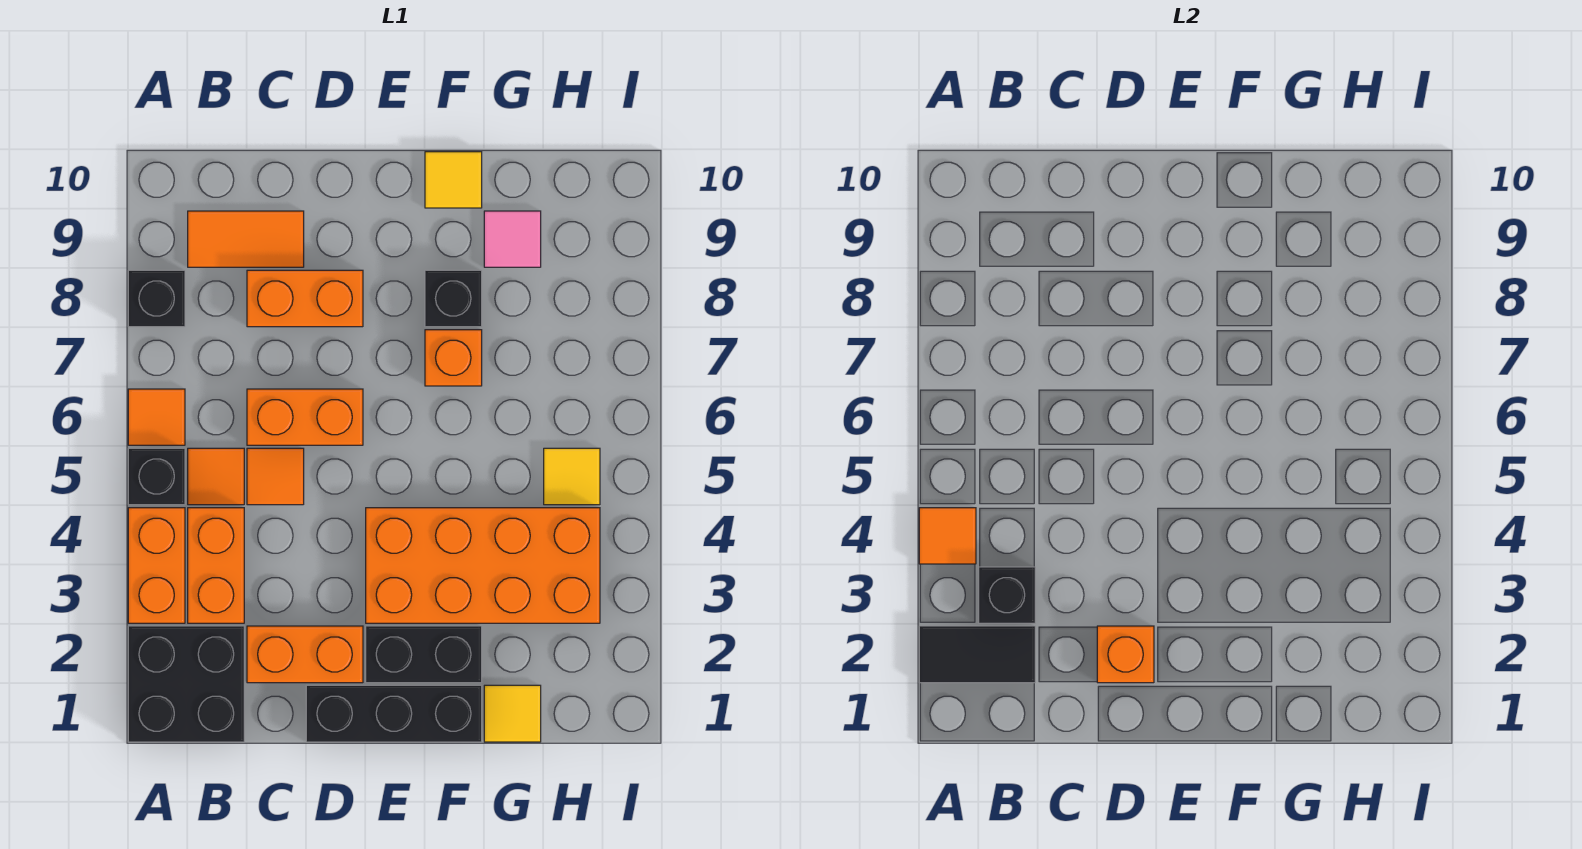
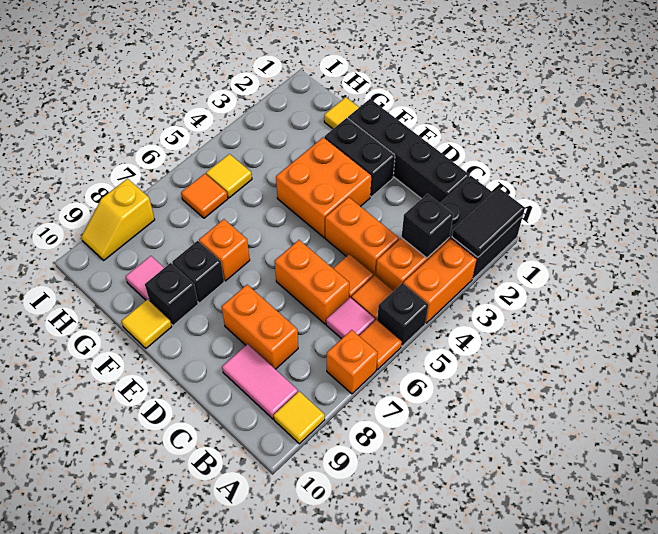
black tile A2:B2 level 2 -> black tile A1:A2 level 2
orange tile A4 level 2 -> orange tile H6 level 1
black brick A8 level 1 -> black brick F9 level 1
none -> yellow tile A9 level 1
none -> pink tile B6 level 1
orange tile B9:C9 level 1 -> pink tile B9:C9 level 1
orange brick C2:D2 level 1 -> orange brick C4:D4 level 1
black brick D1:F1 level 1 -> black brick C1:F1 level 1
orange brick D2 level 2 -> orange brick A7 level 1
orange brick E3:H4 level 1 -> orange brick E3:F4 level 1
none -> yellow slope I8:I9 level 1 top 8

